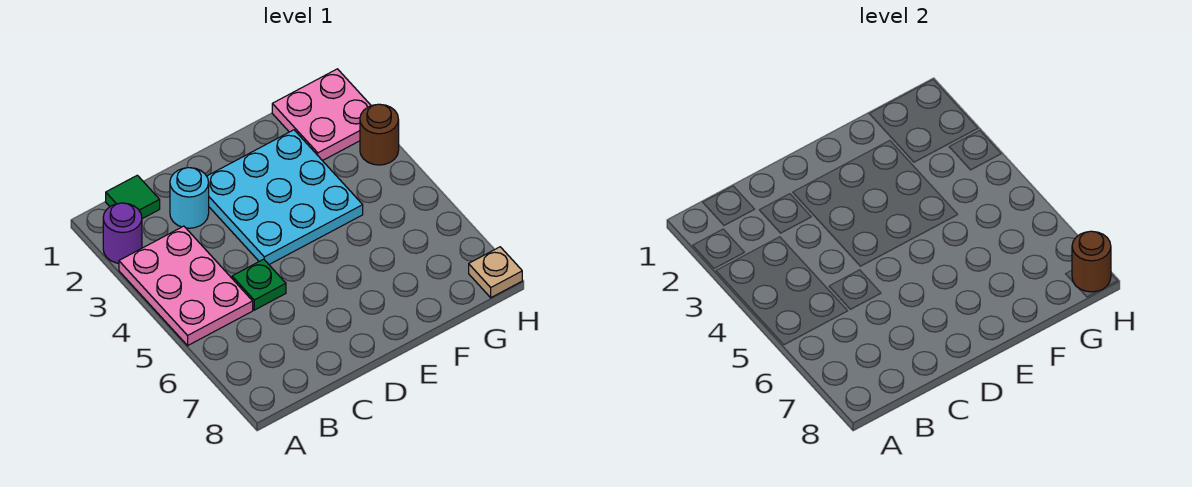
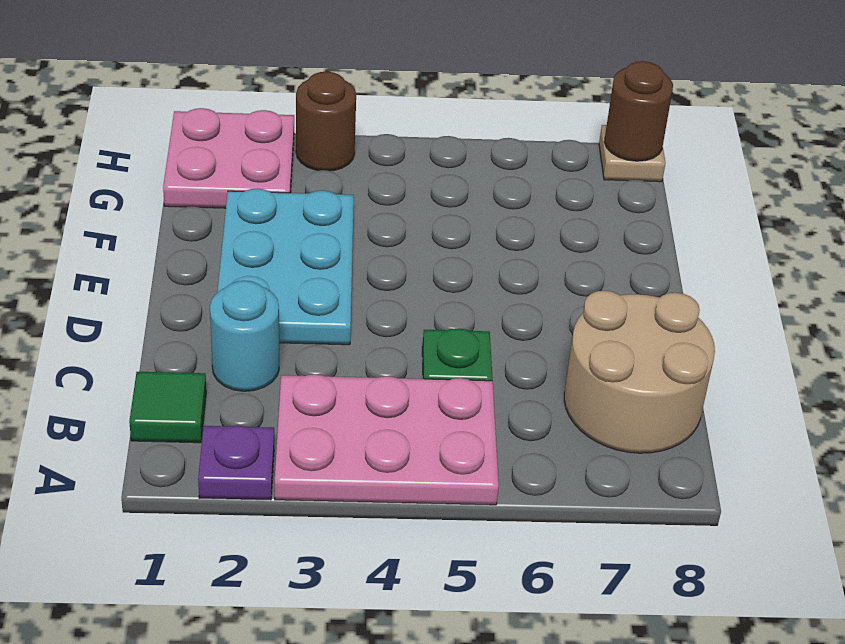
purple round brick A2 level 1 -> purple plate A2 level 1
none -> tan round brick B7:C8 level 1
cyan plate D2:F4 level 1 -> cyan plate D2:F3 level 1

